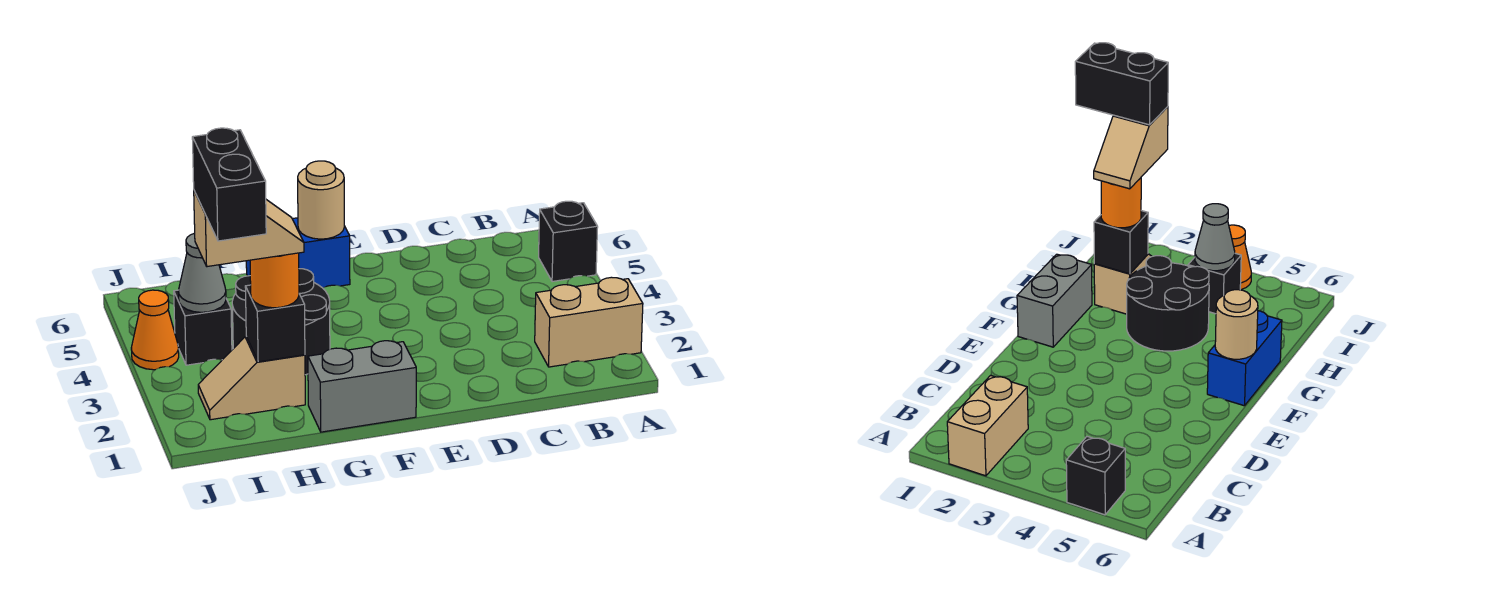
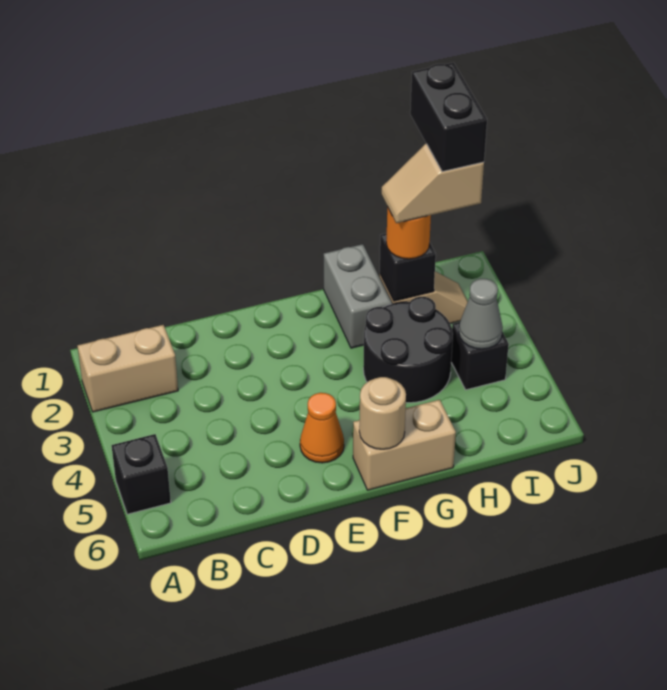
grey brick F1:G1 level 1 -> grey brick G1:G2 level 1
blue brick F6:G6 level 1 -> tan brick F6:G6 level 1
orange cone J4 level 1 -> orange cone E5 level 1

